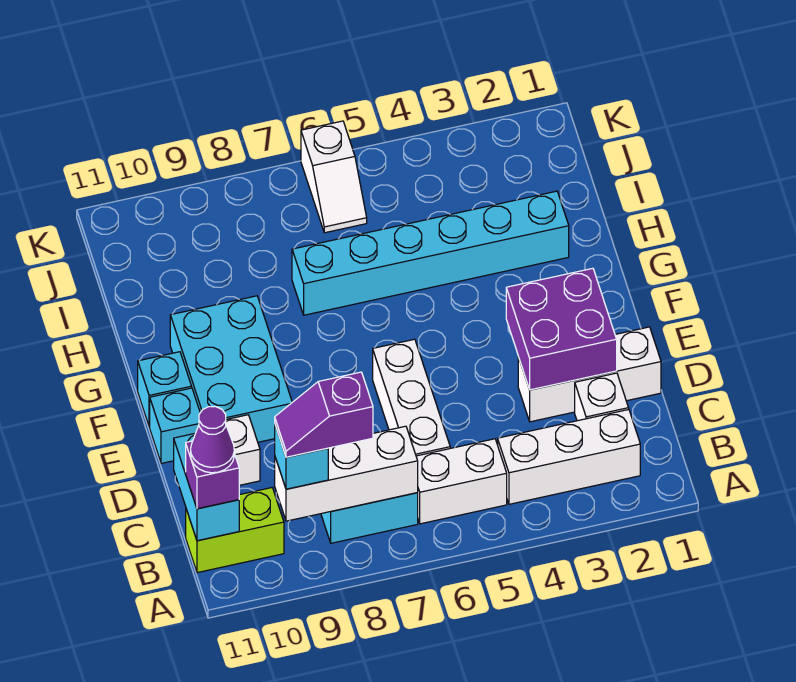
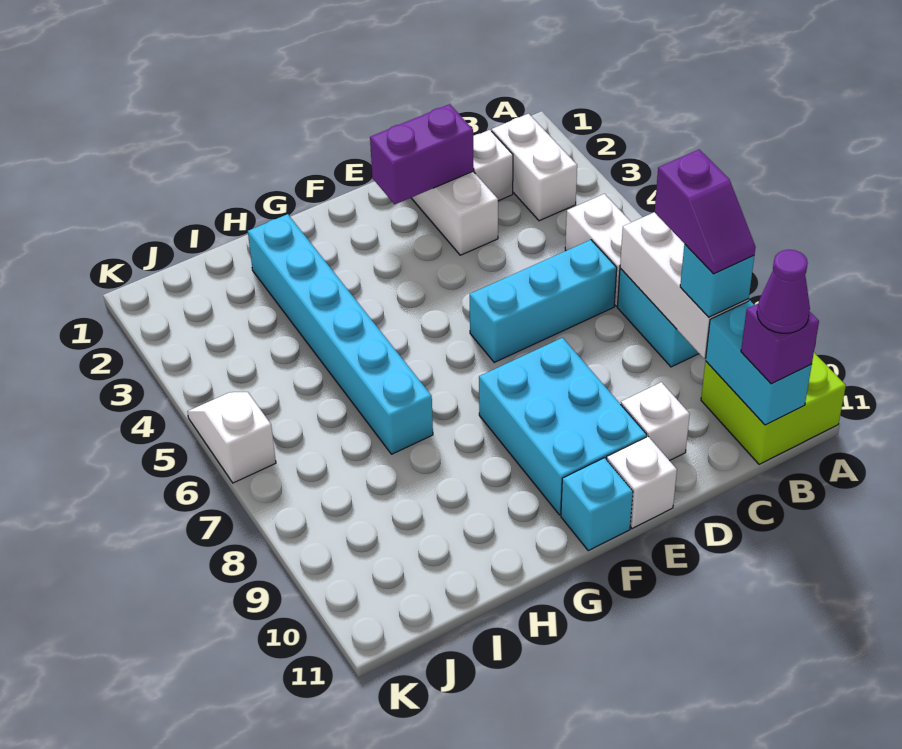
white brick B2:B4 level 1 -> white brick B2:B3 level 1
lime brick B10:B11 level 1 -> lime brick A10:B11 level 1
cyan brick B11:C11 level 2 -> cyan brick B10:B11 level 2
white brick C6:E6 level 1 -> cyan brick C6:E6 level 1
purple brick D2:E3 level 2 -> purple brick D2:E2 level 2
cyan brick E9:G10 level 1 -> cyan brick E8:F10 level 1
cyan brick E11 level 1 -> white brick E11 level 1
white slope J6:K6 level 1 top K -> white slope K5:K6 level 1 top 6

